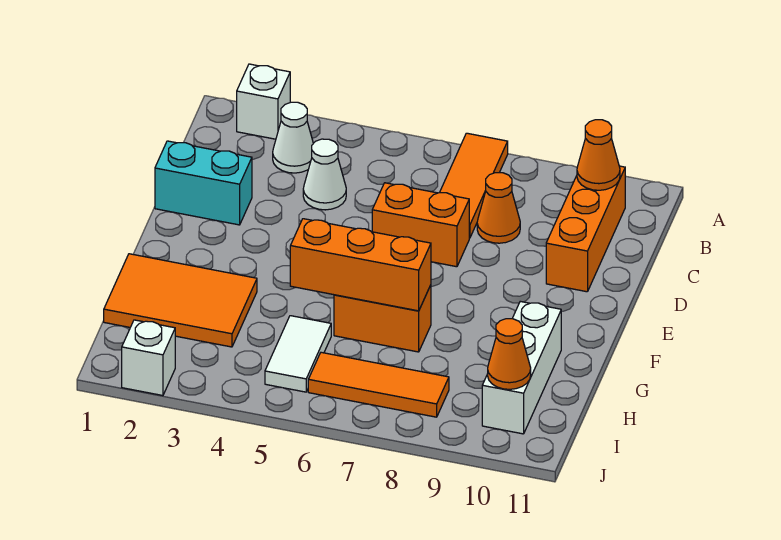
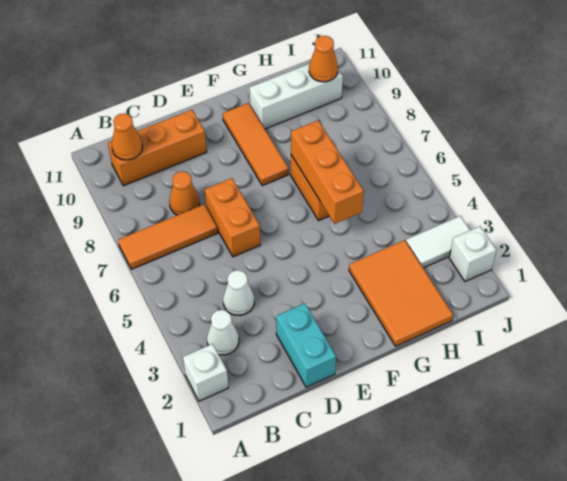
white tile H5:I5 level 1 -> white tile I3:J3 level 1
orange tile I6:I8 level 1 -> orange tile F8:F10 level 1

